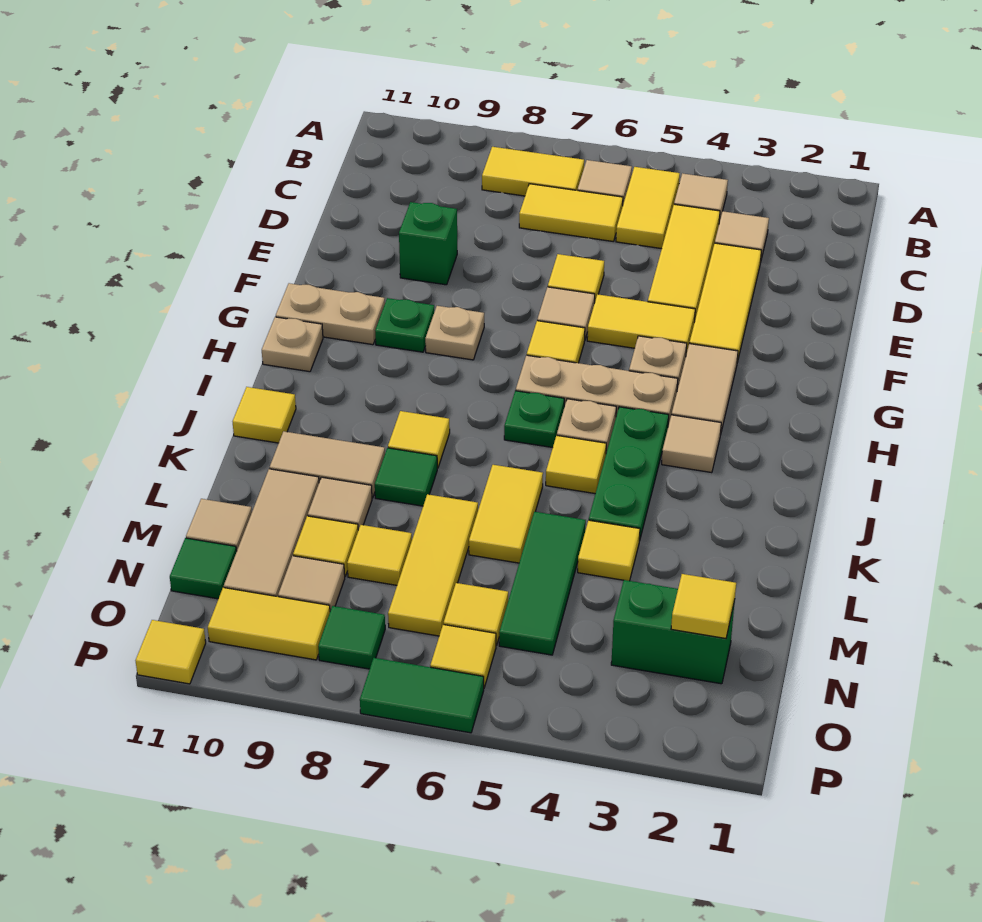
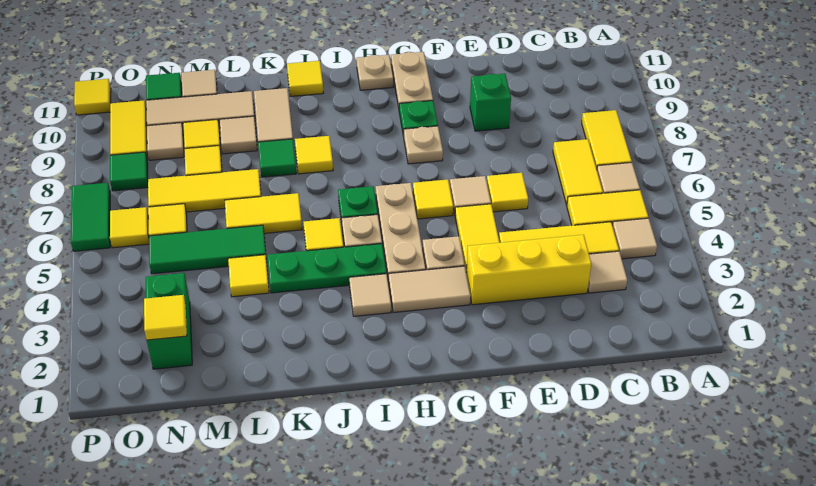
yellow tile D3:F3 level 1 -> yellow brick D3:F3 level 1

